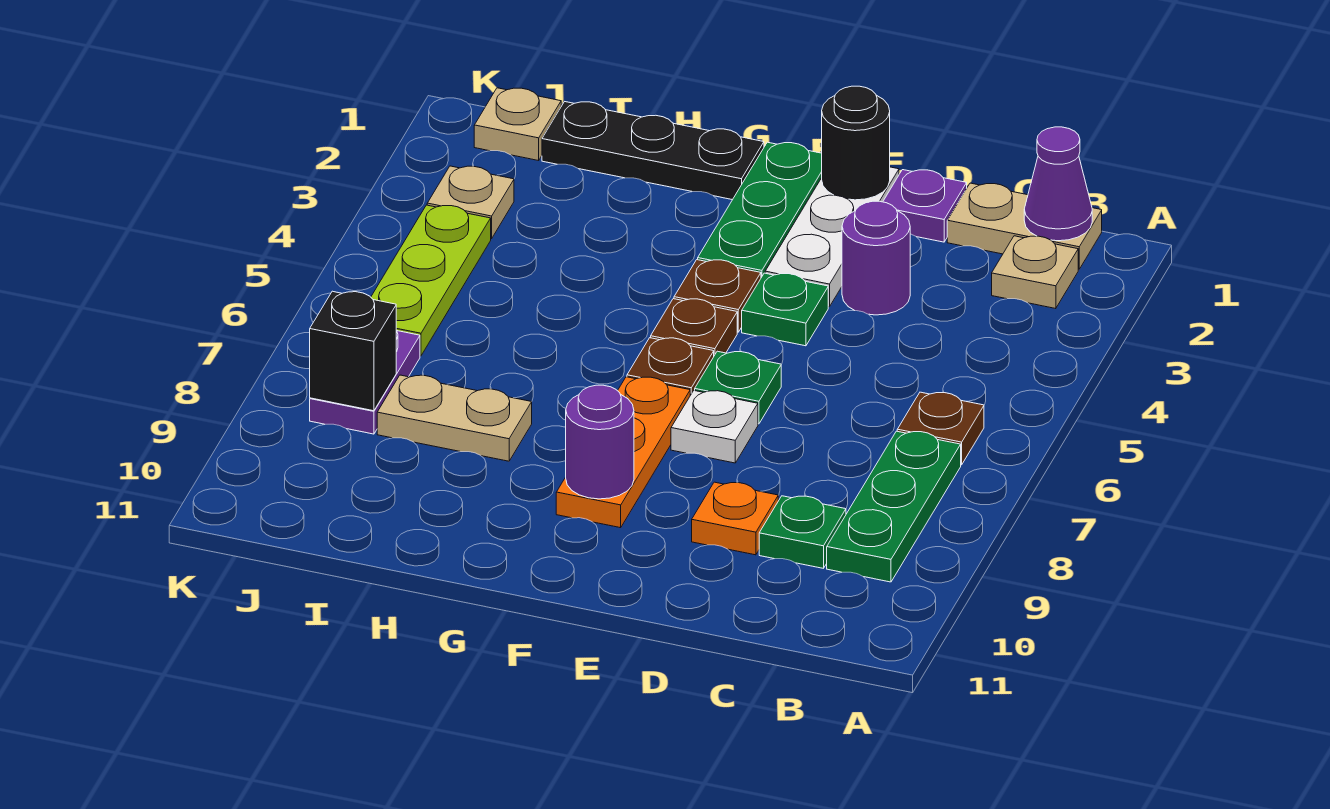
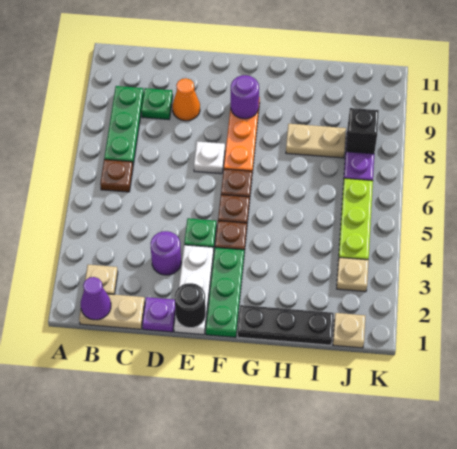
orange plate D9 level 1 -> orange cone D9 level 1
green plate E6 level 1 -> none

